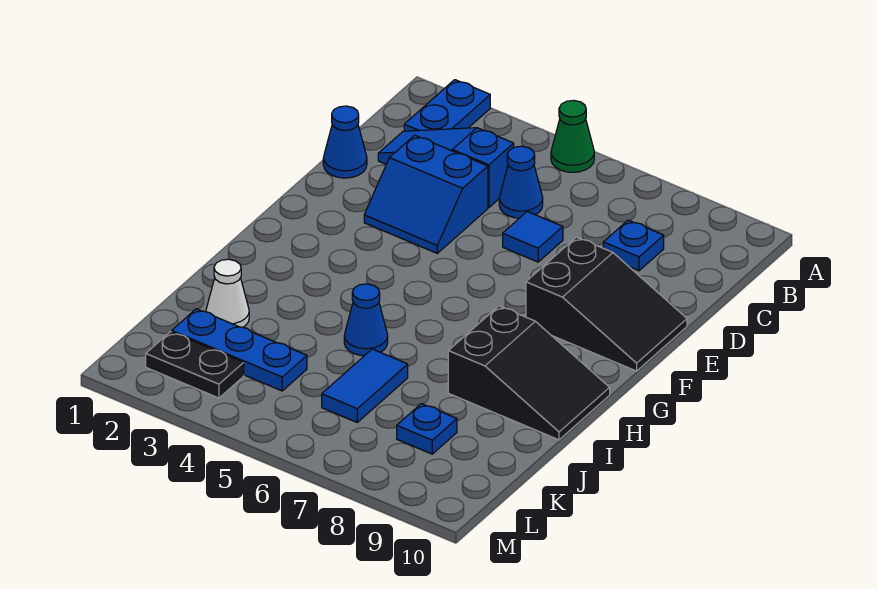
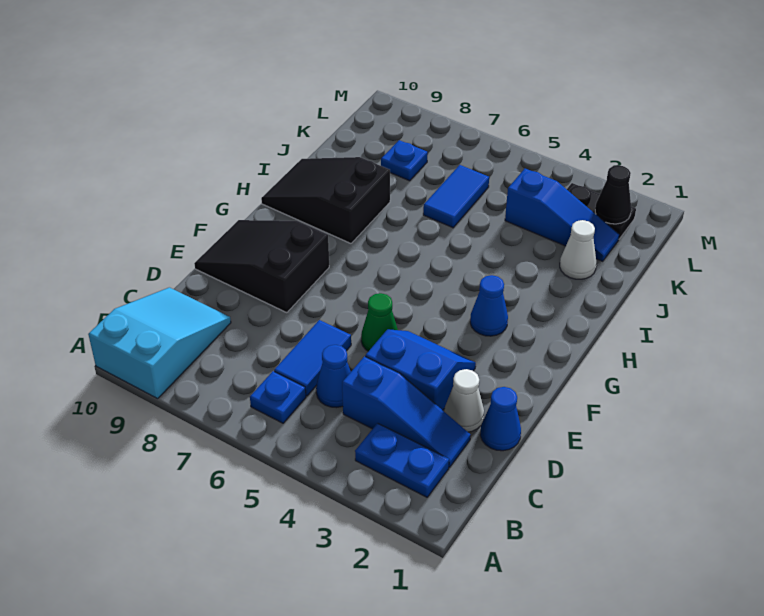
blue plate A2:B2 level 1 -> blue plate B2:B3 level 1
green cone A5 level 1 -> green cone E5 level 1
none -> cyan slope A9:C10 level 1 top A
blue plate C8 level 1 -> blue plate B6 level 1
none -> white cone D2 level 1
blue tile D6 level 1 -> blue tile C6:D6 level 1
blue cone I5 level 1 -> blue cone G3 level 1
blue plate K2:K4 level 1 -> blue slope K2:K4 level 1 top 4
none -> black cone L2 level 2

